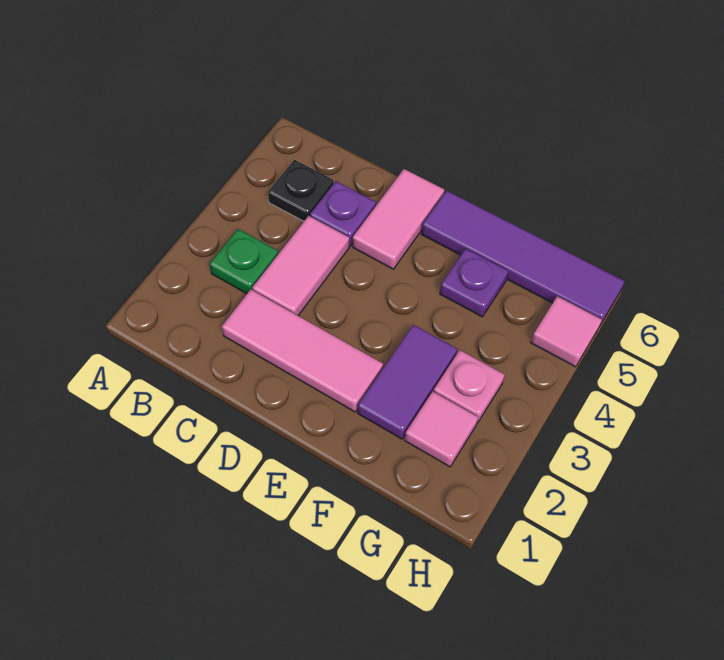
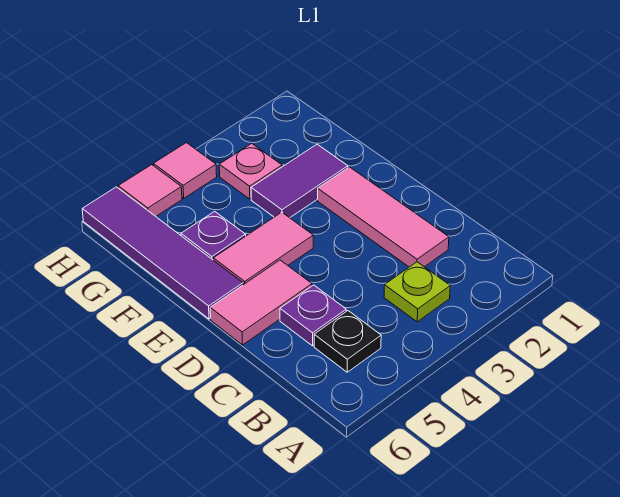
green plate B3 level 1 -> lime plate B3 level 1
pink tile C3:C4 level 1 -> pink tile E4:E5 level 1
pink tile G2 level 1 -> pink tile H4 level 1

